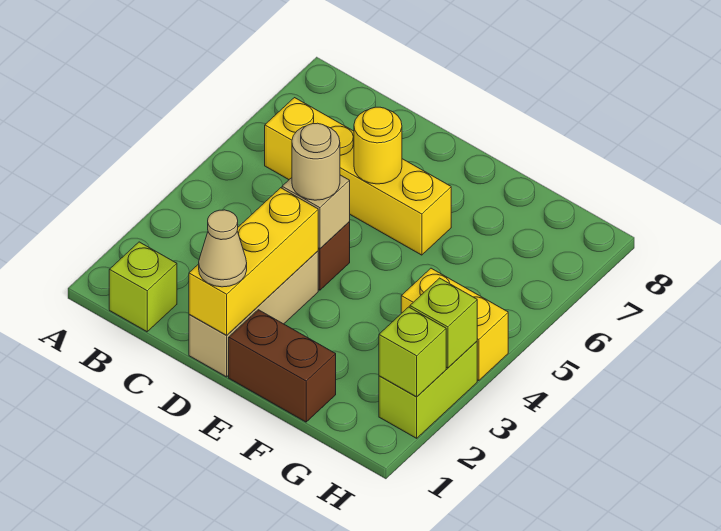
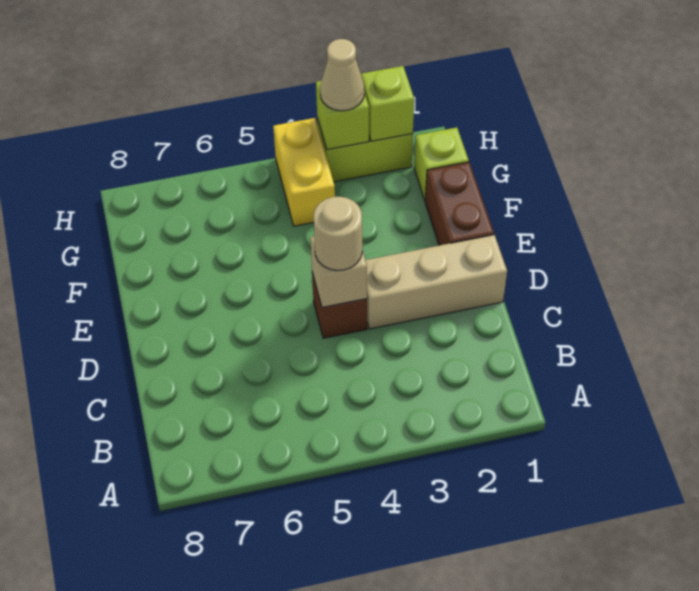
lime brick B1 level 1 -> lime brick G1 level 1
yellow brick B6:E6 level 1 -> none
yellow brick D1:D3 level 2 -> none
tan cone D1 level 3 -> tan cone H3 level 3
yellow round brick D6 level 2 -> none

